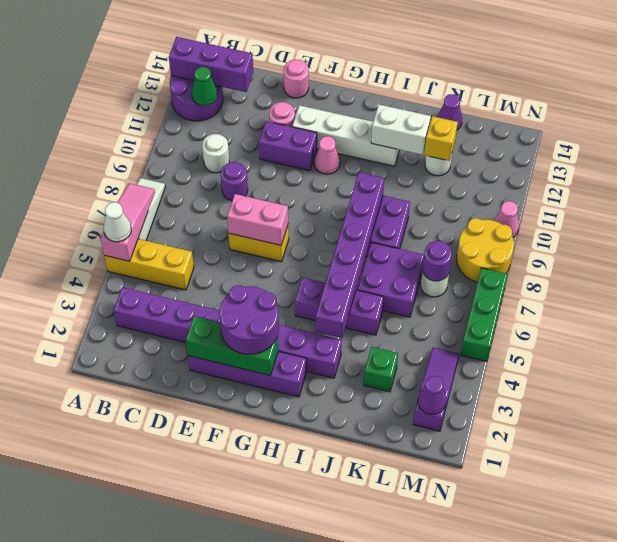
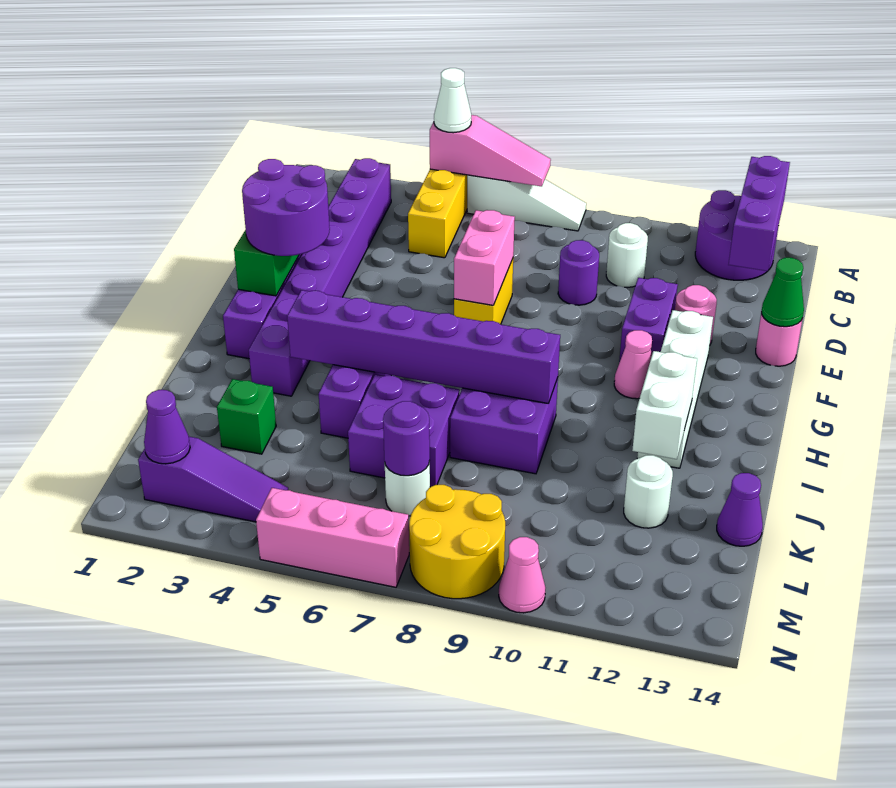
green cone B12 level 2 -> green cone E14 level 2
yellow brick K12 level 2 -> none
green brick N5:N7 level 1 -> pink brick N5:N7 level 1

